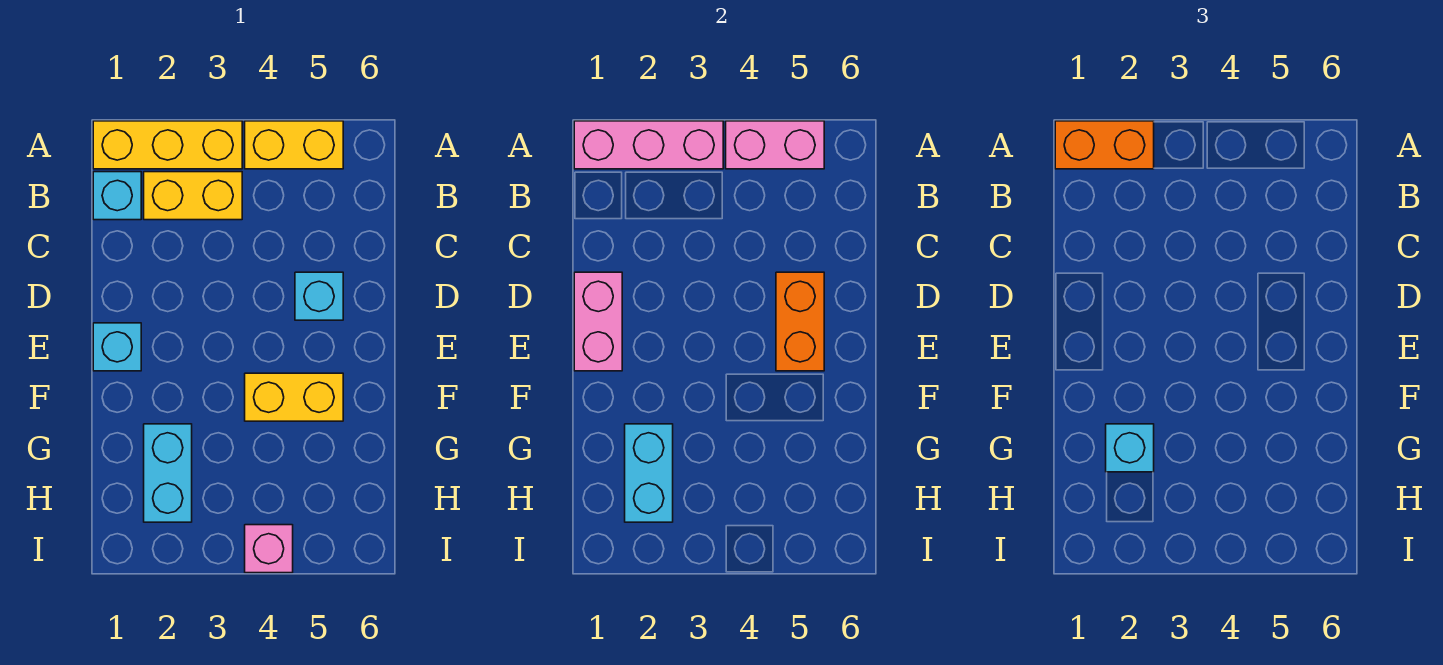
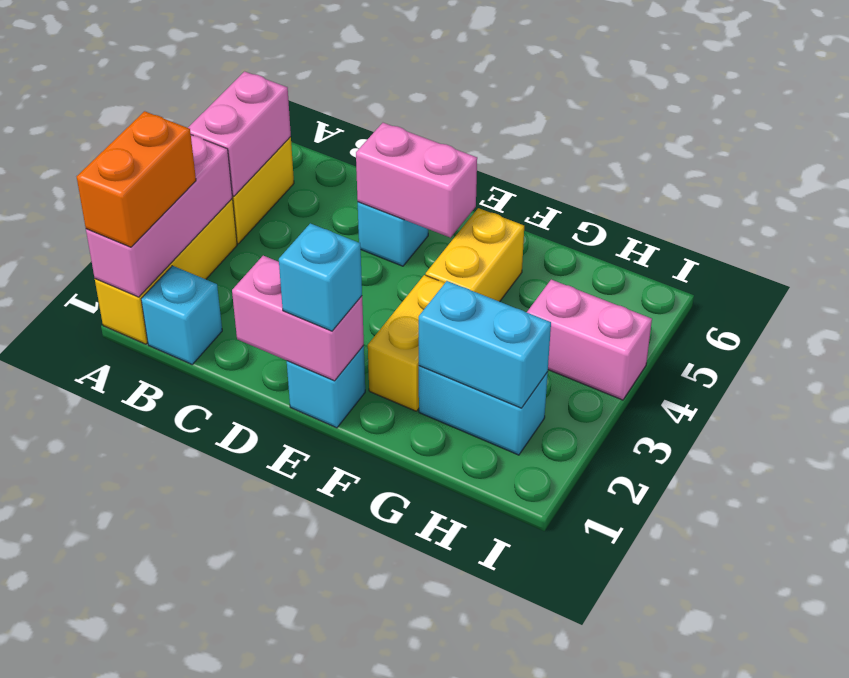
yellow brick B2:B3 level 1 -> yellow brick F2:F3 level 1
orange brick D5:E5 level 2 -> pink brick D5:E5 level 2
cyan brick G2 level 3 -> cyan brick E1 level 3
pink brick I4 level 1 -> pink brick H4:I4 level 1

